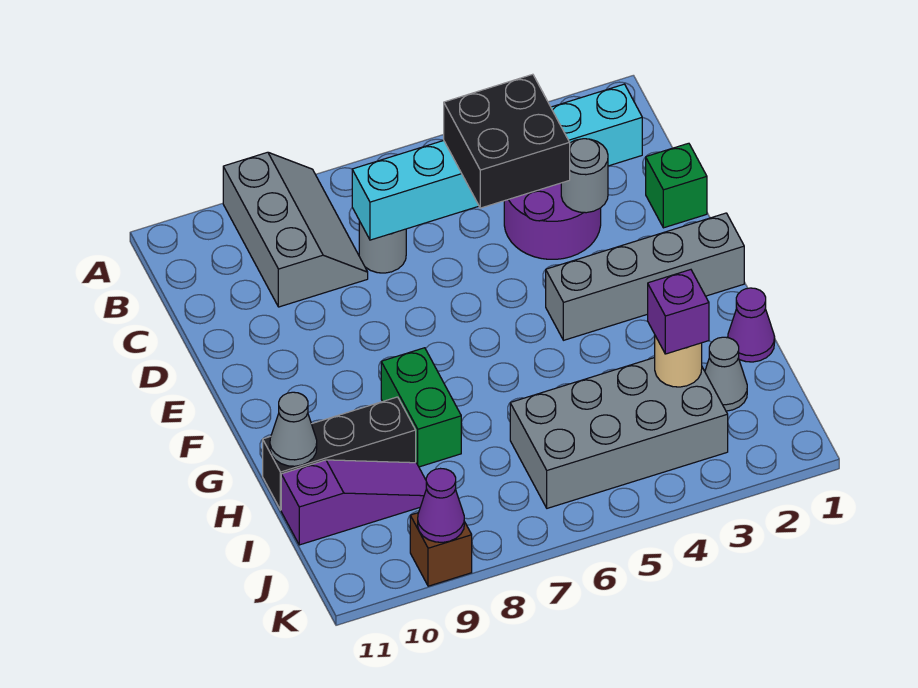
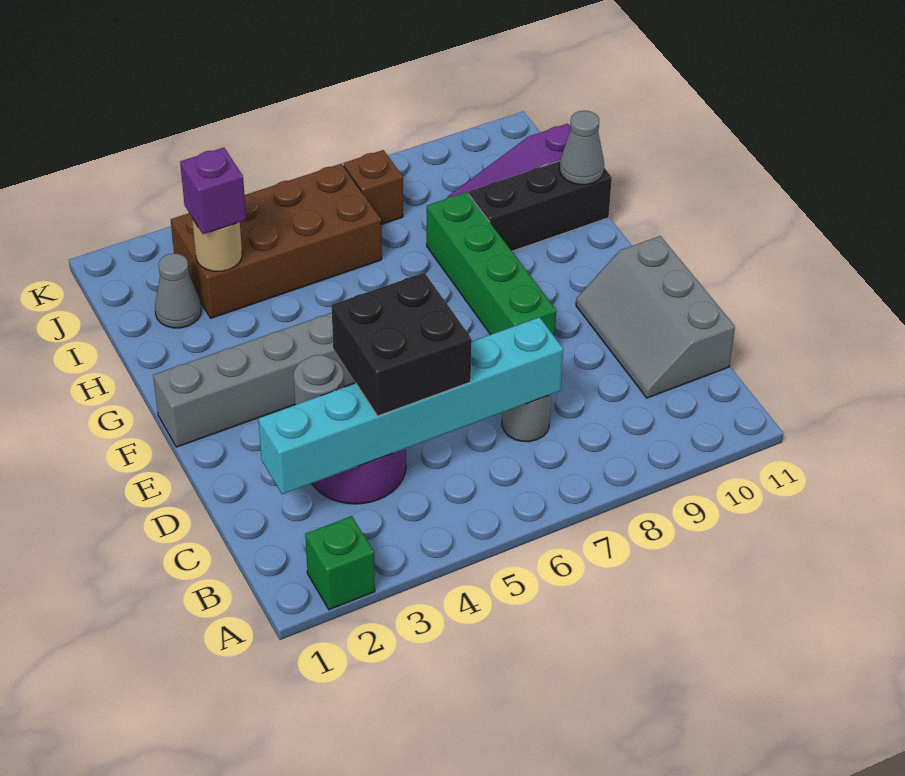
grey slope A8:C9 level 1 top 9 -> grey slope C10:E11 level 1 top 11
green brick D1 level 1 -> green brick A2 level 1
green brick G8:H8 level 1 -> green brick E8:H8 level 1
purple cone H1 level 1 -> none
grey brick I3:J6 level 1 -> brown brick I3:J6 level 1
brown brick K9 level 1 -> brown brick J7 level 1
purple cone K9 level 2 -> none

